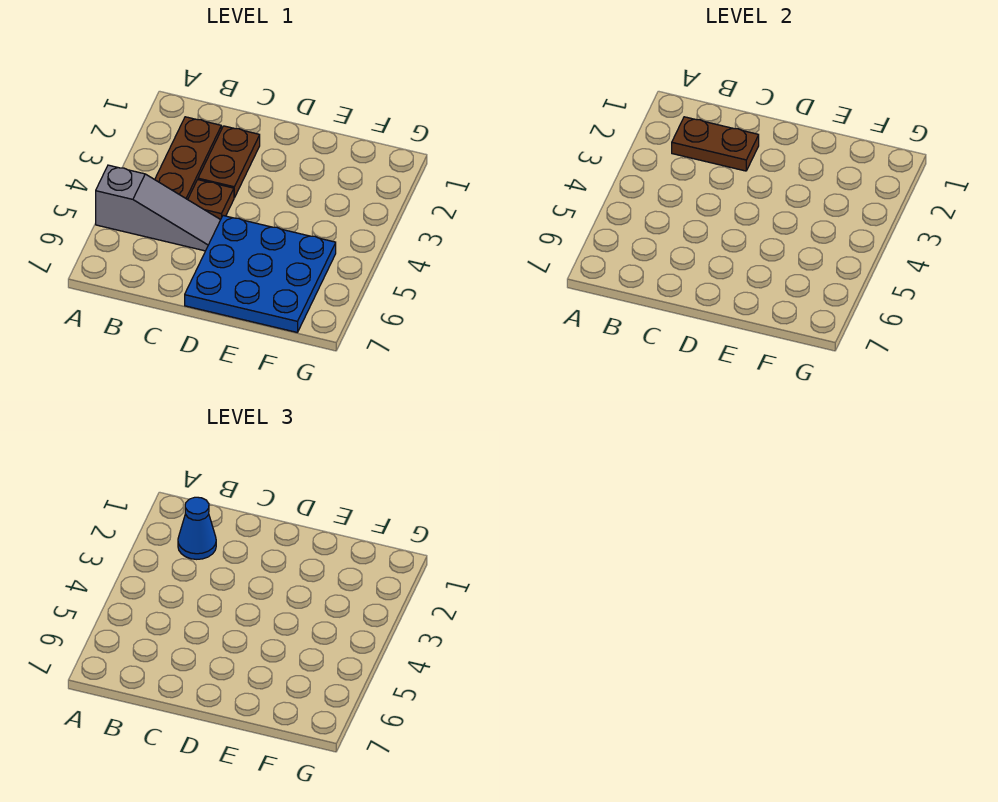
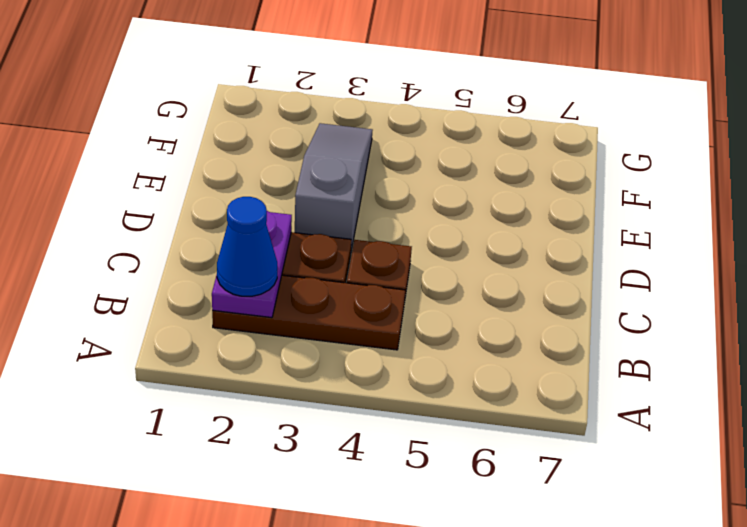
grey slope A5:C5 level 1 top A -> grey slope D3:F3 level 1 top D
brown plate B2:C2 level 2 -> purple plate B2:C2 level 2
blue plate D5:F7 level 1 -> none

